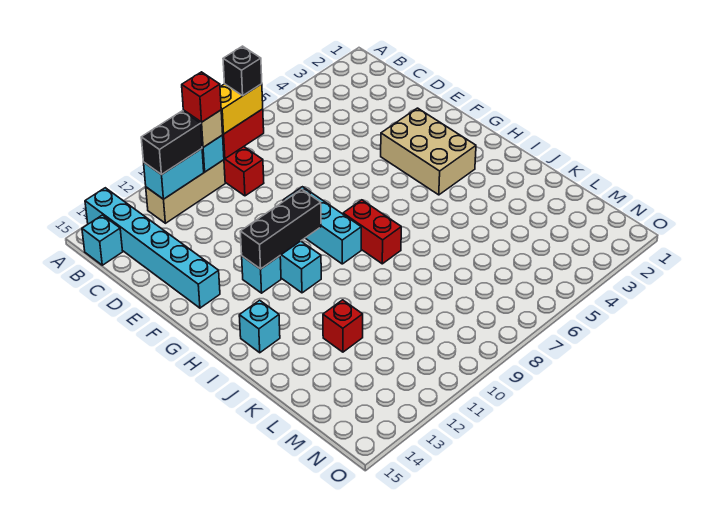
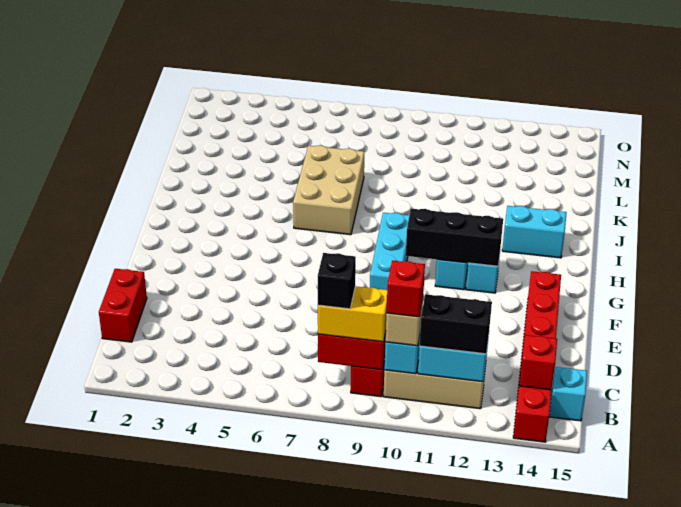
cyan brick A14:F14 level 1 -> red brick A14:F14 level 1
tan brick F3:H4 level 1 -> tan brick I6:K7 level 1
red brick H8:I8 level 1 -> red brick C1:D1 level 1
cyan brick I14 level 1 -> cyan brick I13:I14 level 1
red brick K12 level 1 -> red brick B14 level 2

